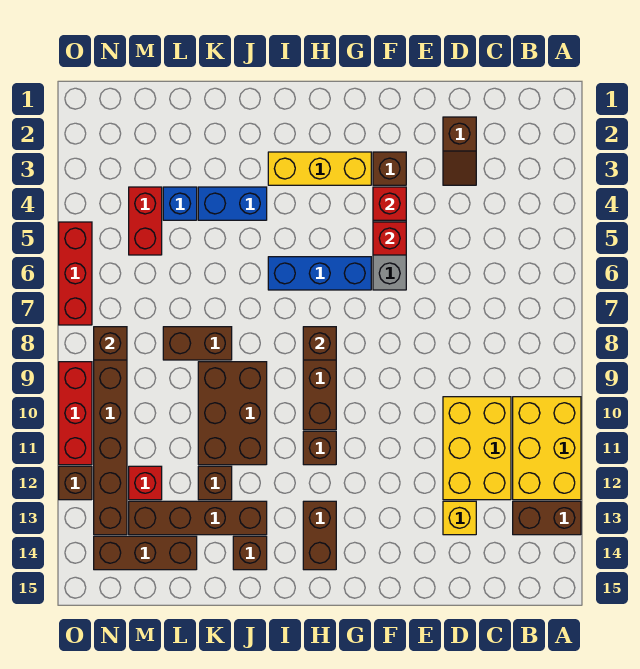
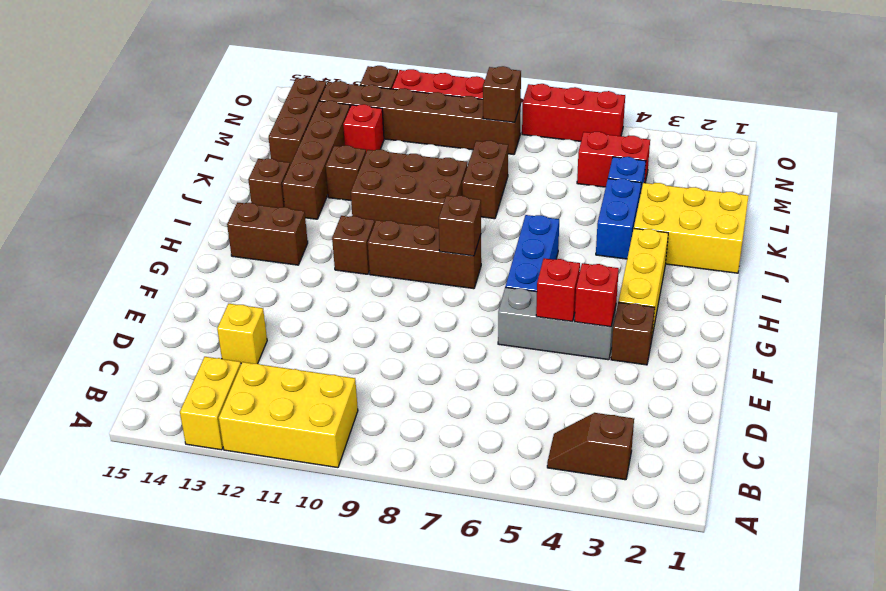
brown brick A13:B13 level 1 -> yellow brick A13:B13 level 1
yellow brick C10:D12 level 1 -> yellow brick J1:K3 level 1
brown slope D2:D3 level 1 top 2 -> brown slope B3:B4 level 1 top 3

